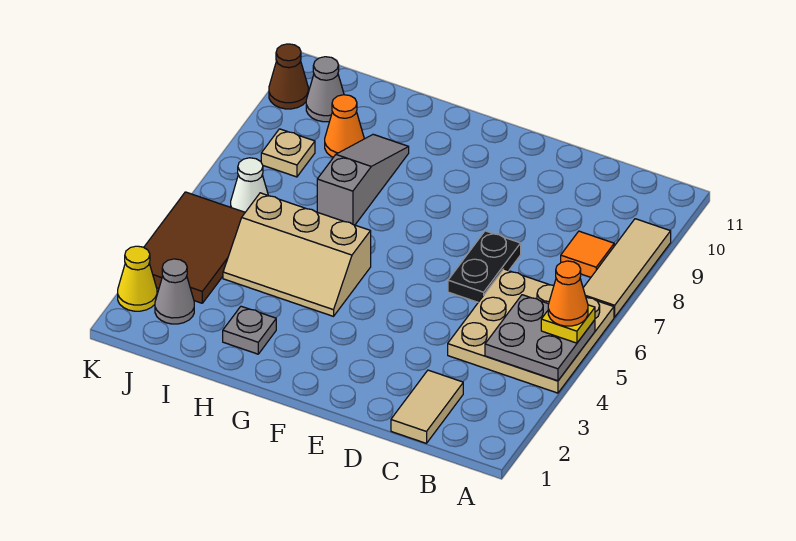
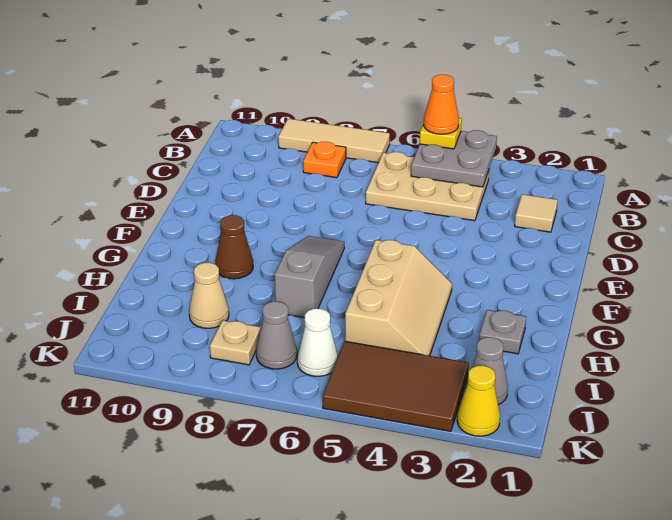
tan plate A4:C6 level 1 -> tan plate B4:C6 level 1
orange tile B8 level 1 -> orange plate B8 level 1
tan tile C1:C2 level 1 -> tan tile C2 level 1
black plate D6:D7 level 1 -> none
grey slope H7:H9 level 1 top 7 -> grey slope F7:H7 level 1 top H
orange cone I9 level 1 -> tan cone I9 level 1
grey cone J10 level 1 -> grey cone J7 level 1
brown cone K10 level 1 -> brown cone G9 level 1

